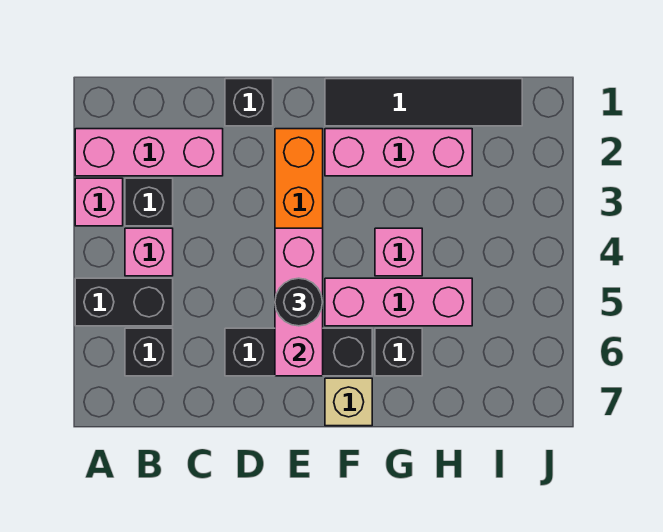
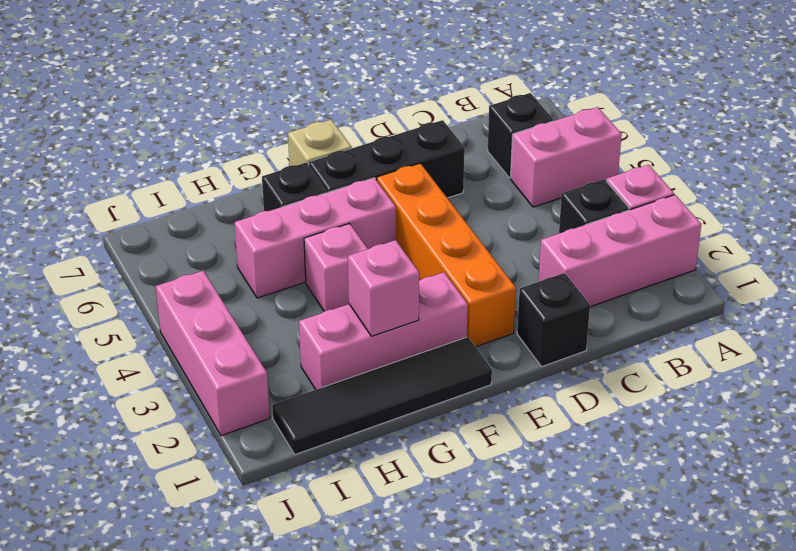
black brick A5:B5 level 1 -> pink brick A5:B5 level 1
pink brick B4 level 1 -> pink brick G2 level 2
pink brick E4:E6 level 2 -> pink brick J2:J4 level 1
black round brick E5 level 3 -> none

